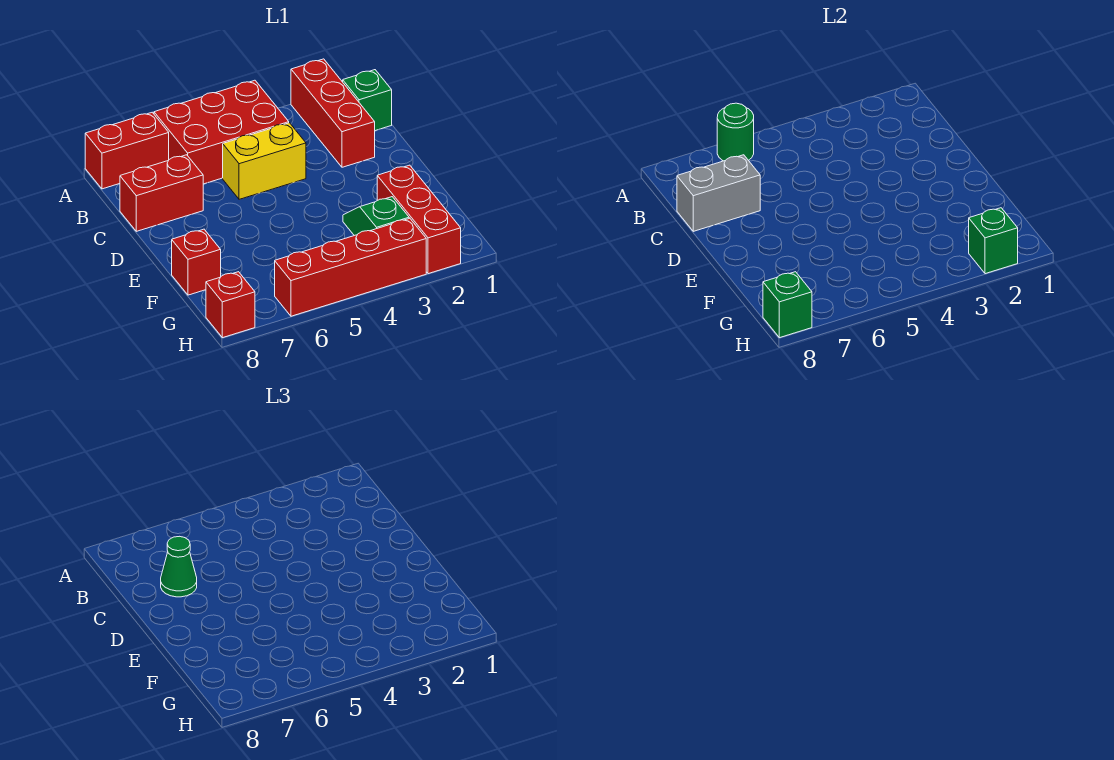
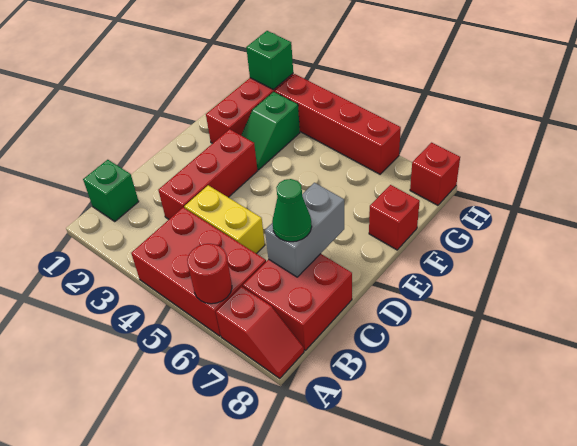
red brick A2:C2 level 1 -> red brick C3:E3 level 1
green round brick A6 level 2 -> red round brick A6 level 2
red brick A7:A8 level 1 -> red slope A7:A8 level 1 top 7
red brick C7:C8 level 1 -> red brick B7:C8 level 1
grey brick C7:C8 level 2 -> grey brick C7:D7 level 2
green brick H8 level 2 -> none

